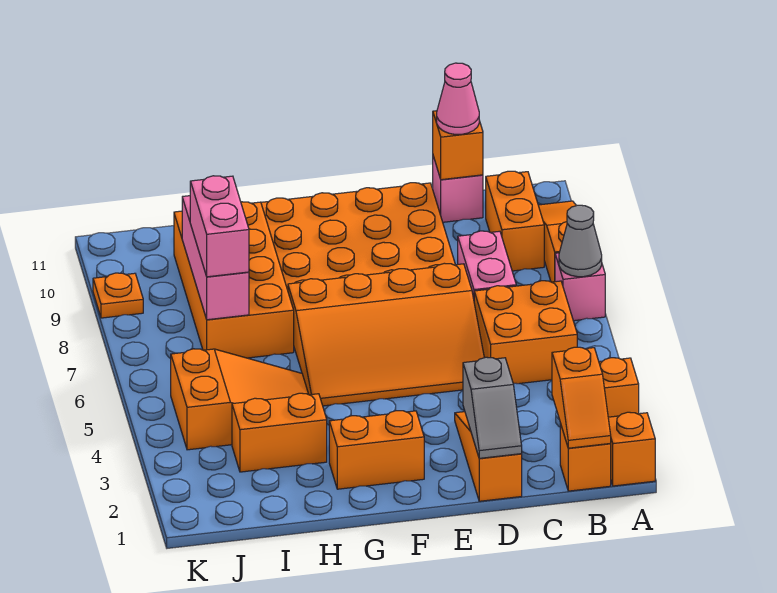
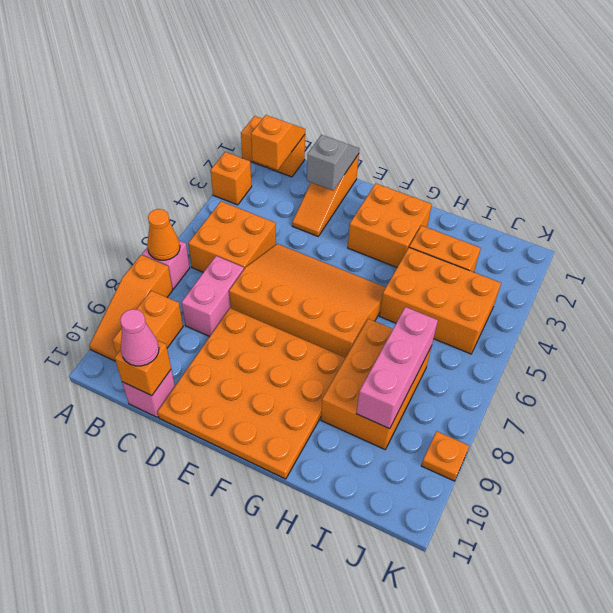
grey cone A7 level 2 -> orange cone A7 level 2
orange brick F2:G2 level 1 -> orange brick F2:G3 level 1
orange slope H4:J5 level 1 top J -> orange brick H4:J5 level 1
orange brick H7:I10 level 1 -> orange brick H7:I9 level 1
pink brick I7:I8 level 3 -> none

